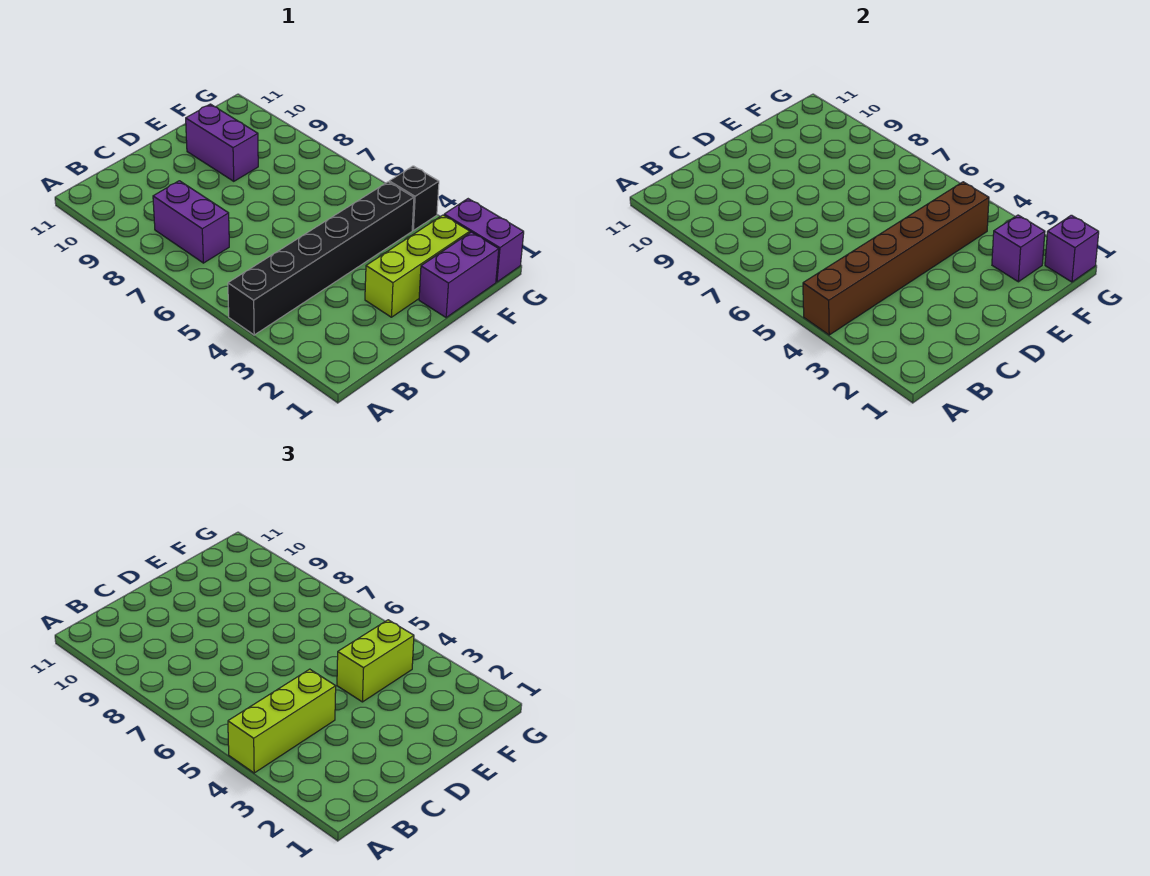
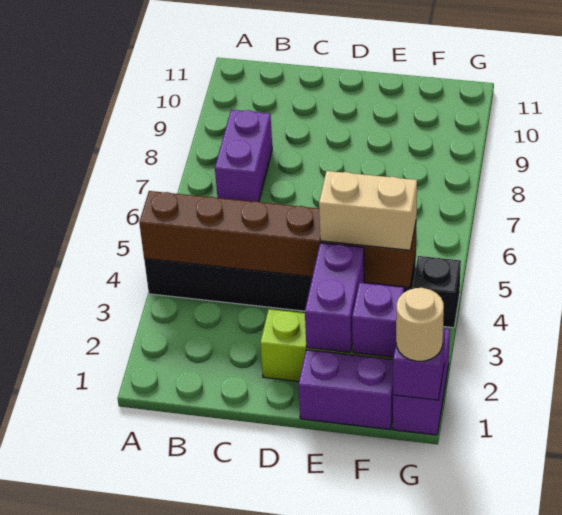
lime brick A4:C4 level 3 -> none
lime brick E4:F4 level 3 -> tan brick E4:F4 level 3
purple brick E9:E10 level 1 -> purple brick E2:E3 level 2
none -> tan round brick G1 level 3

